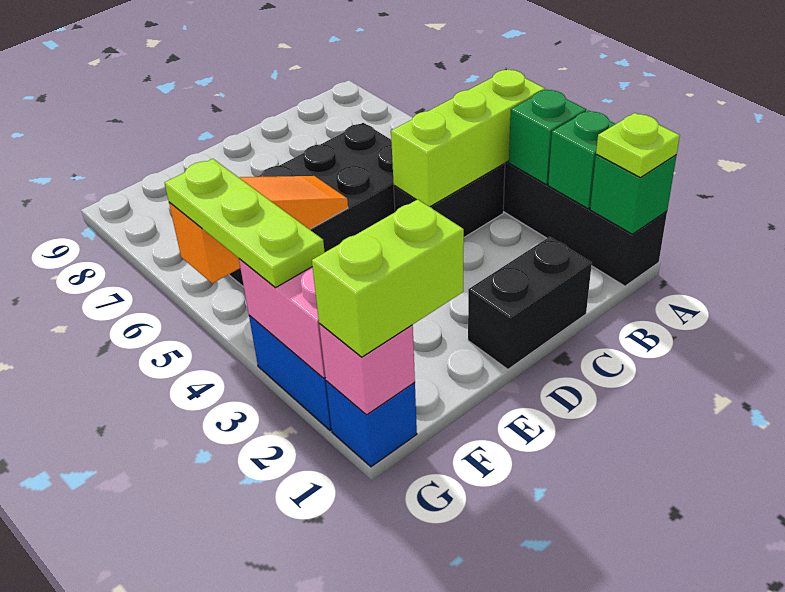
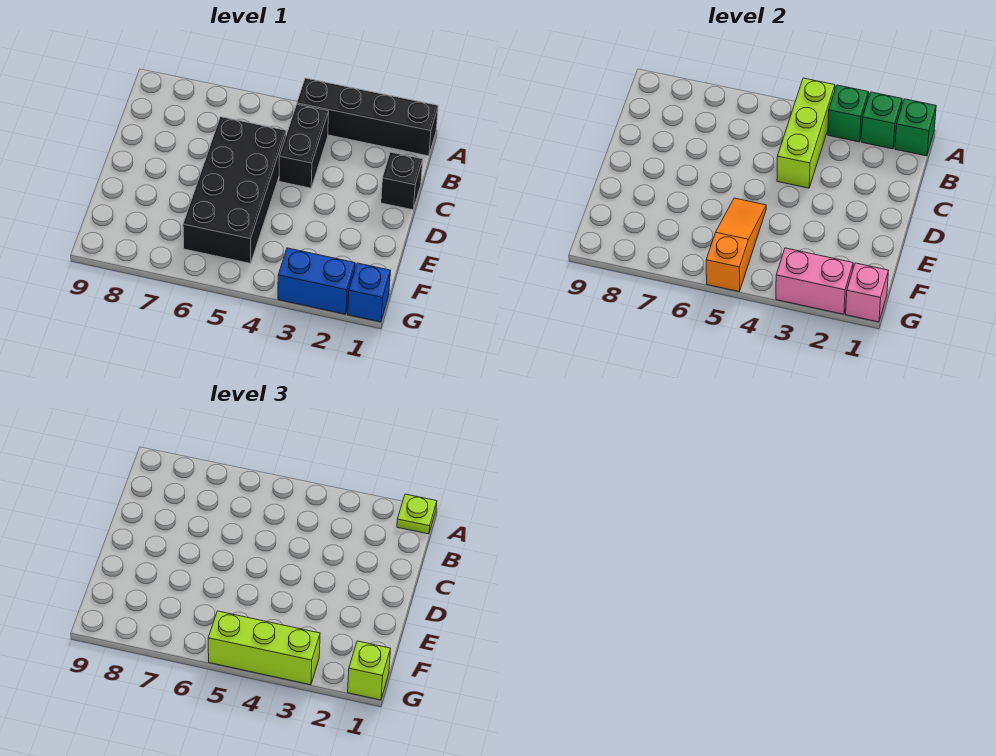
black brick C1:D1 level 1 -> black brick C1 level 1
lime brick F1:G1 level 3 -> lime brick G1 level 3
lime plate G3:G5 level 3 -> lime brick G3:G5 level 3

